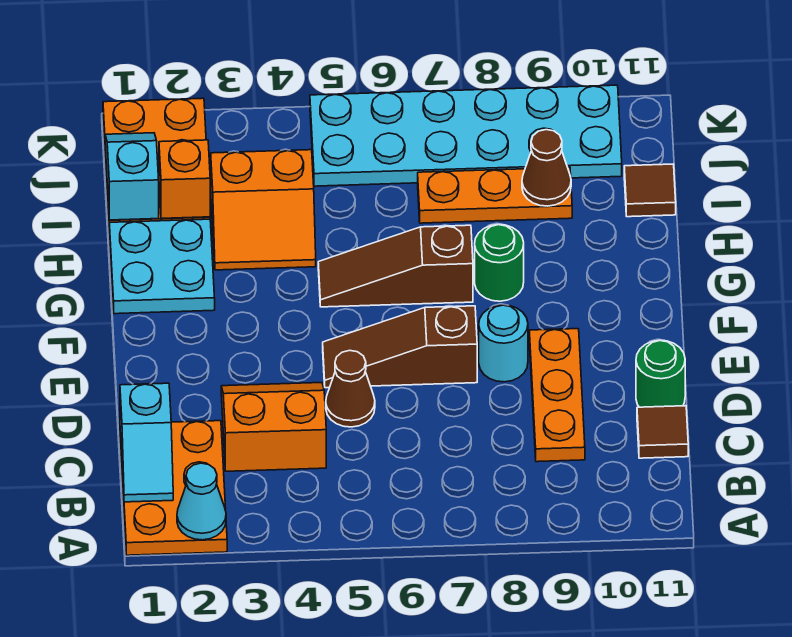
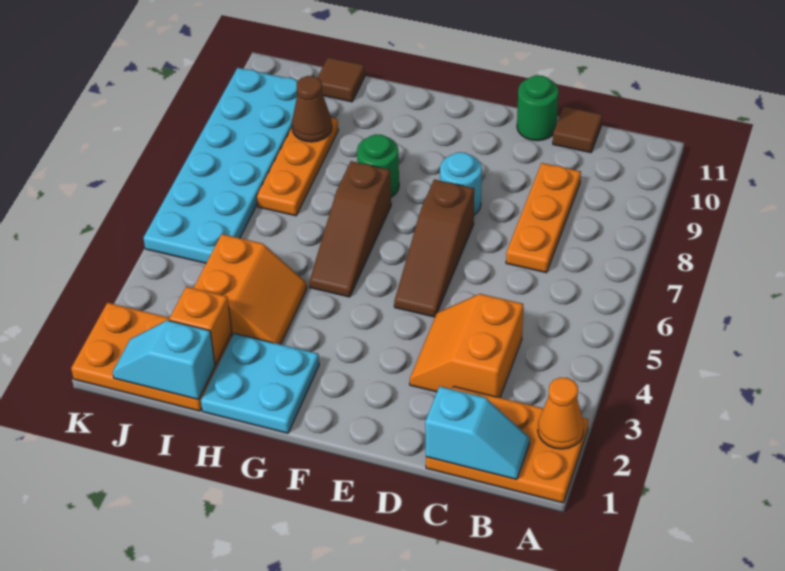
cyan cone A2 level 2 -> orange cone A2 level 2
orange plate C9:E9 level 1 -> orange plate C7:C9 level 1
brown cone D5 level 1 -> none

